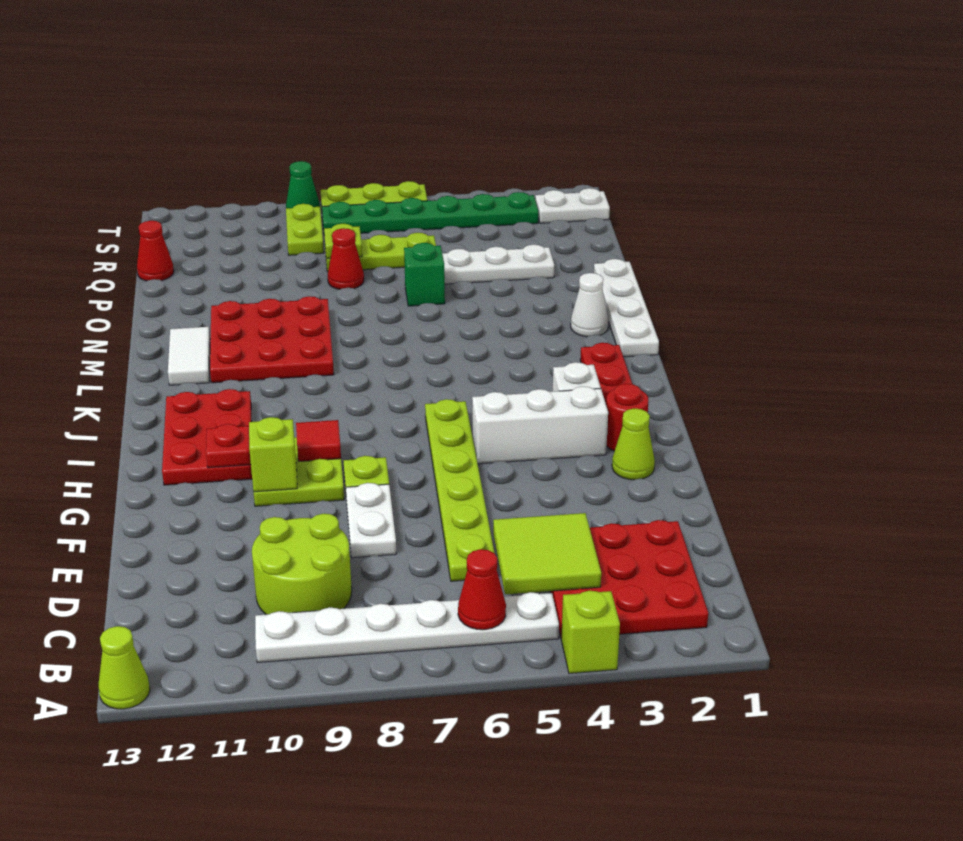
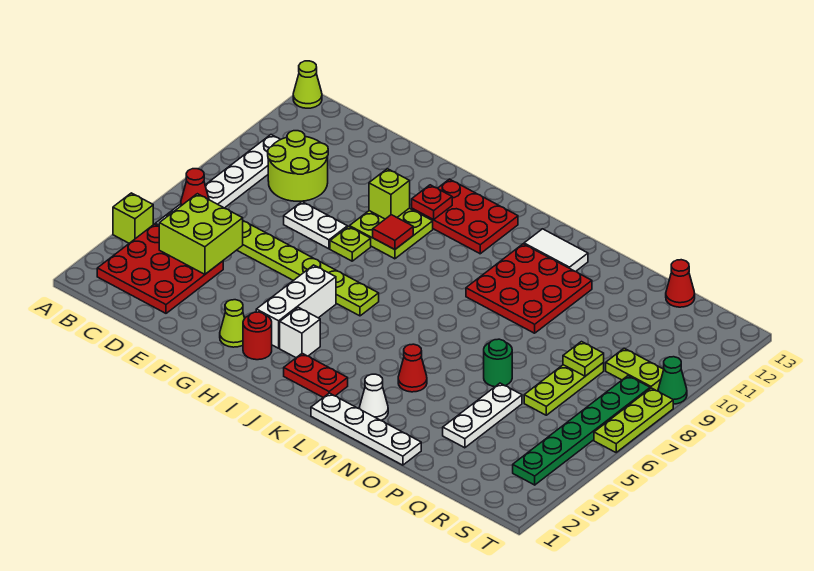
lime tile C4:D5 level 2 -> lime brick C4:D5 level 2
green brick O6 level 1 -> green round brick O6 level 1
red cone P8 level 1 -> red cone M4 level 1
white plate S1:S2 level 1 -> none

